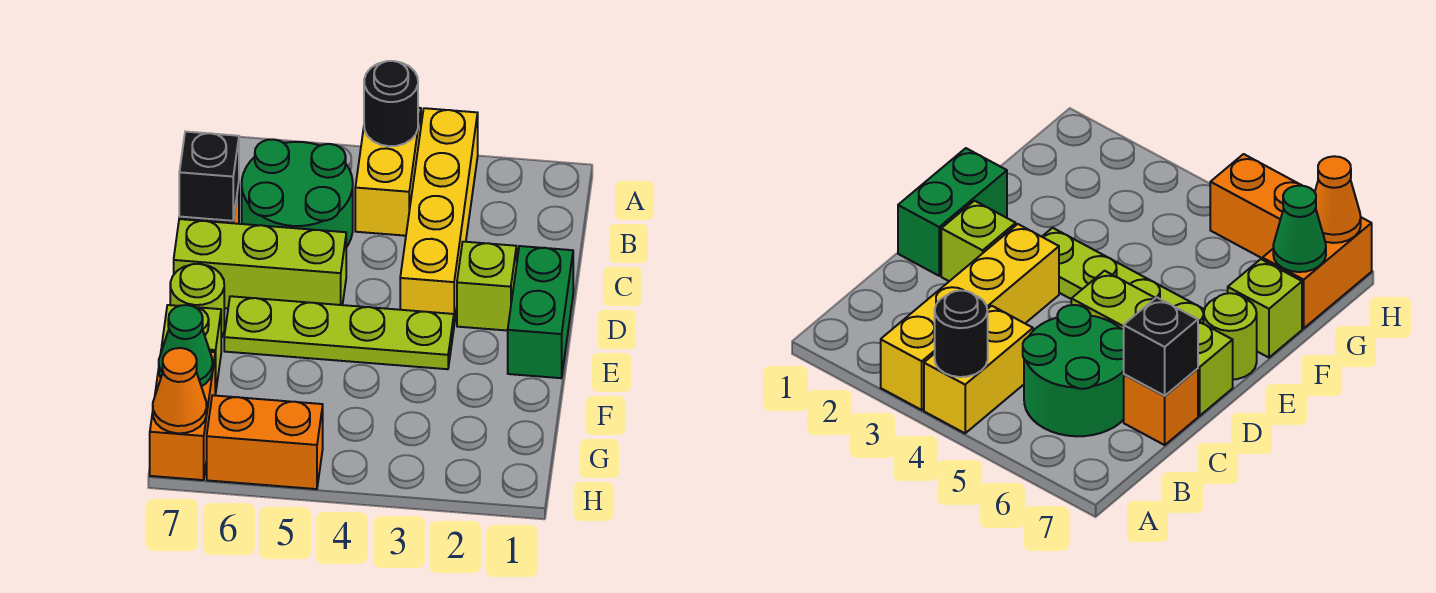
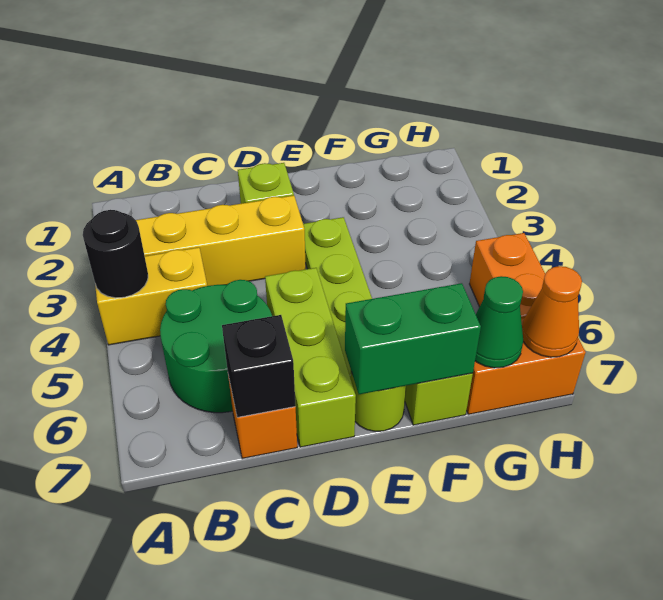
green brick D1:E1 level 1 -> green brick E7:F7 level 2

